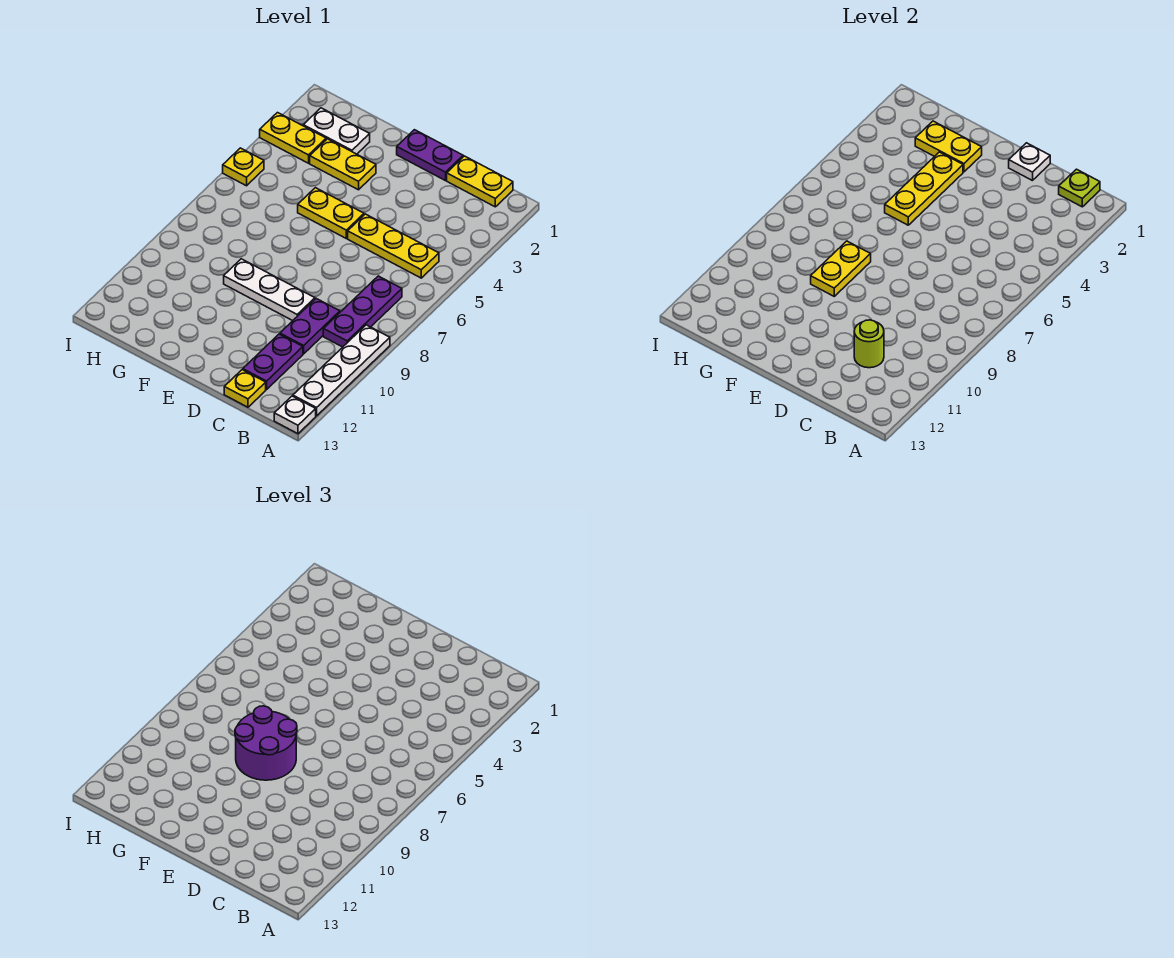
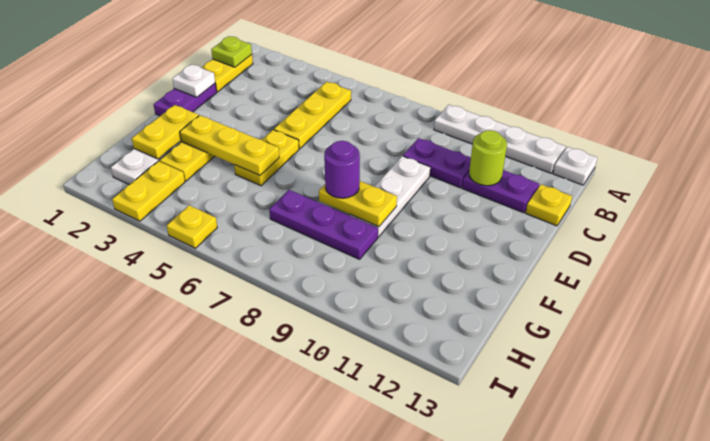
purple plate B7:B9 level 1 -> purple plate G7:G9 level 1
purple round brick E8:F9 level 3 -> purple round brick F8 level 3

